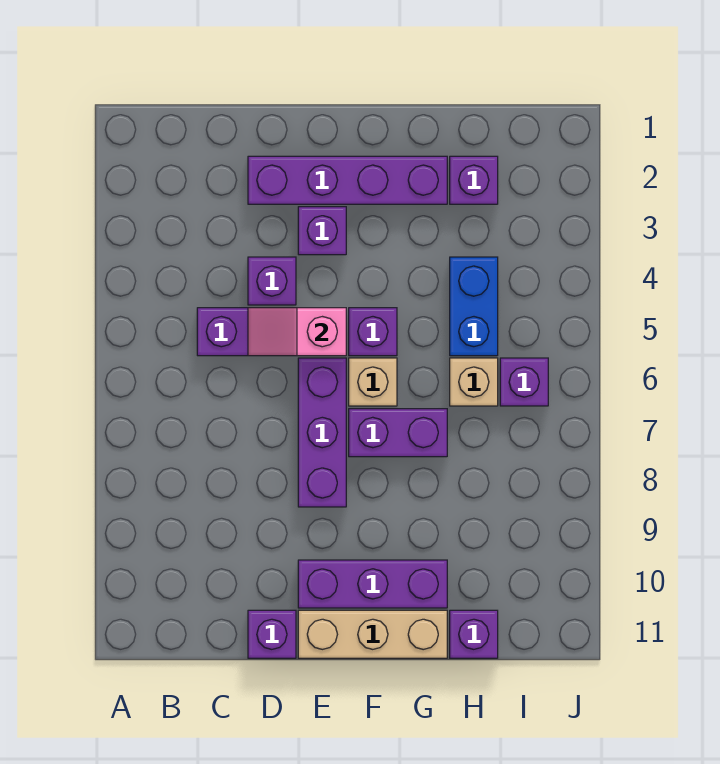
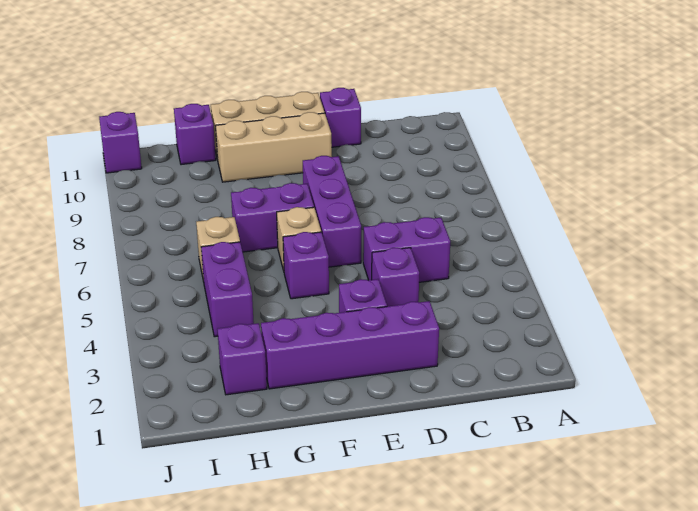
pink slope D5:E5 level 2 top E -> none
purple brick E10:G10 level 1 -> tan brick E10:G10 level 1
blue brick H4:H5 level 1 -> purple brick H4:H5 level 1
purple brick I6 level 1 -> purple brick J11 level 1

